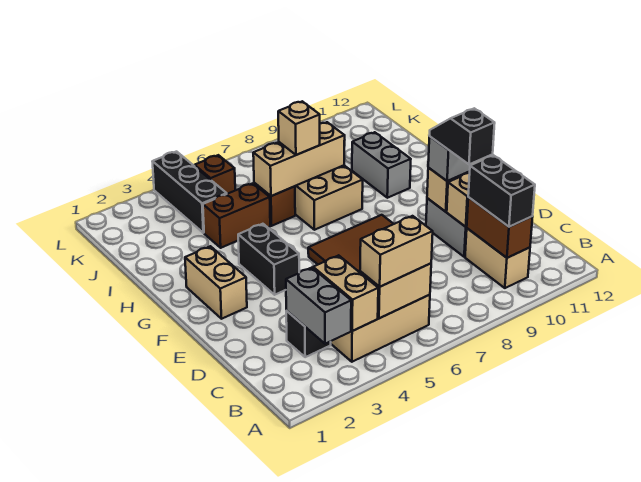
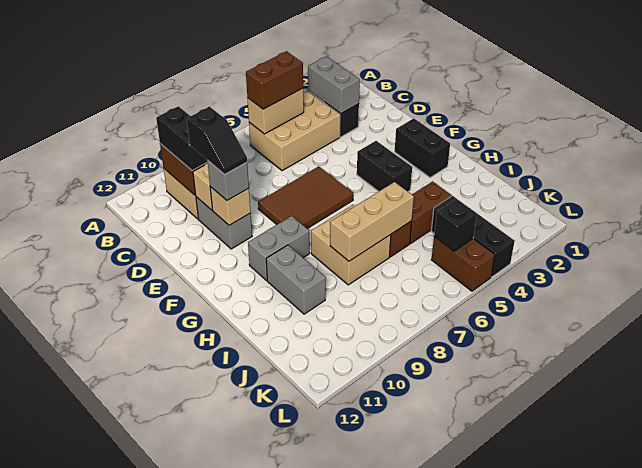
tan brick B4:C4 level 2 -> none
tan brick B5:B6 level 3 -> brown brick B5:B6 level 3
tan brick F2:G2 level 1 -> black brick F2:G2 level 1
none -> grey brick G9:G10 level 1
tan brick I7 level 3 -> none
brown brick K5 level 1 -> brown brick K5:L5 level 1
none -> black brick K5 level 2

